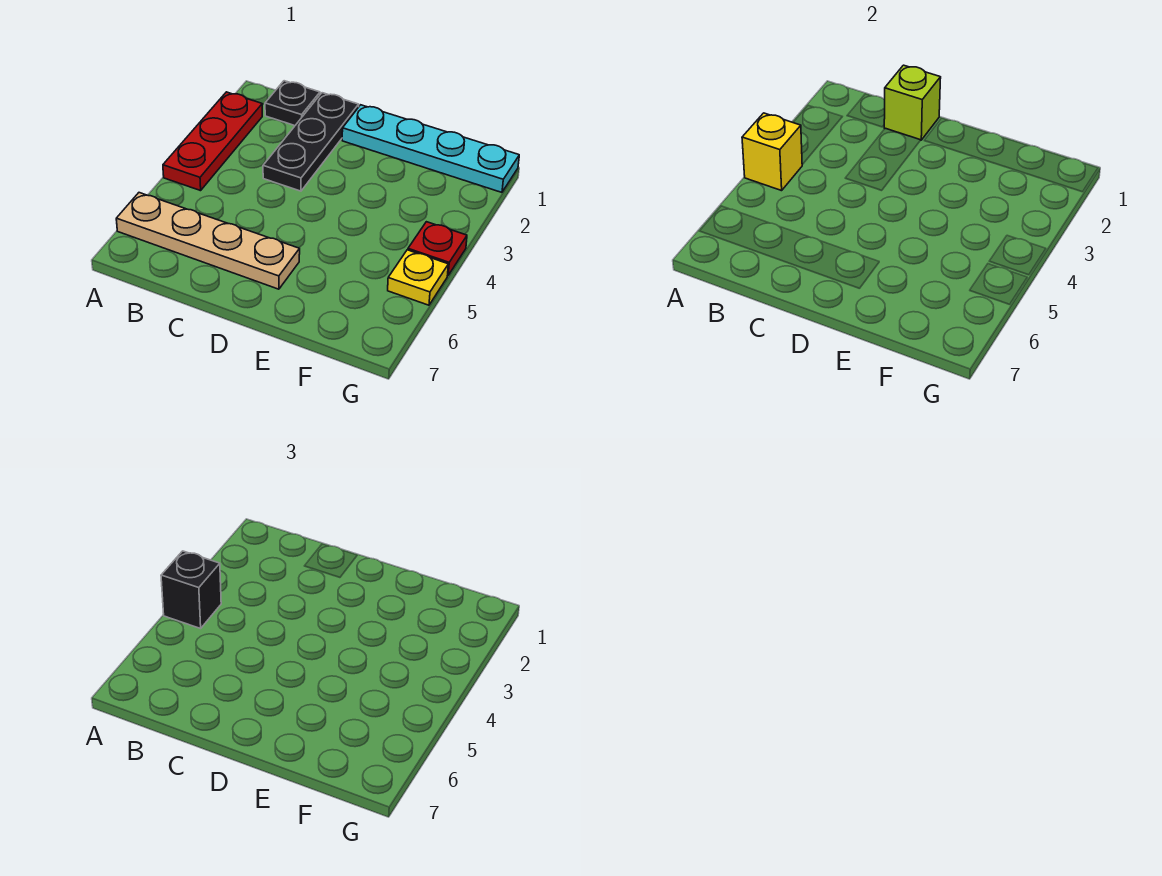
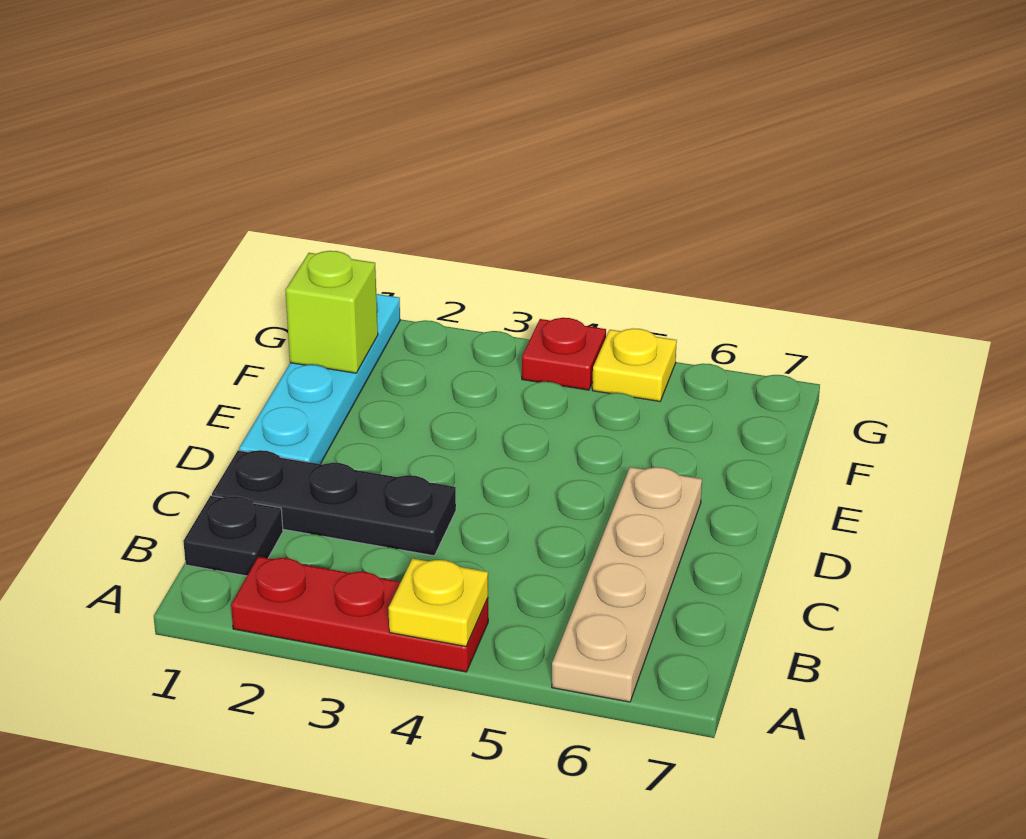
yellow brick A4 level 2 -> yellow plate A4 level 2
black brick A4 level 3 -> none
lime brick C1 level 2 -> lime brick F1 level 2

